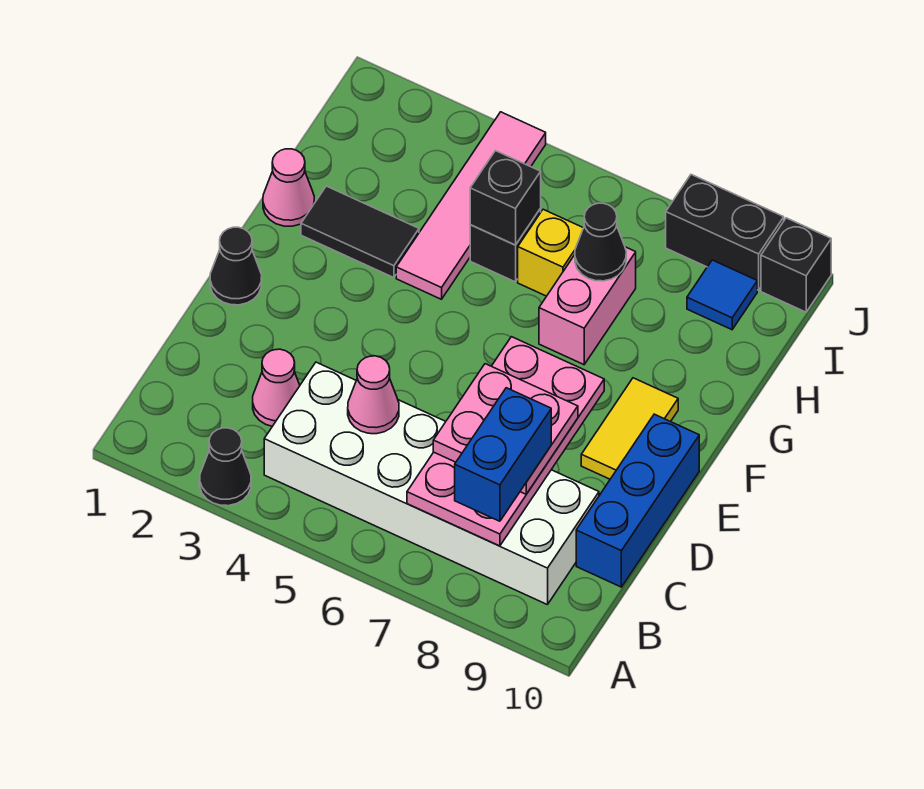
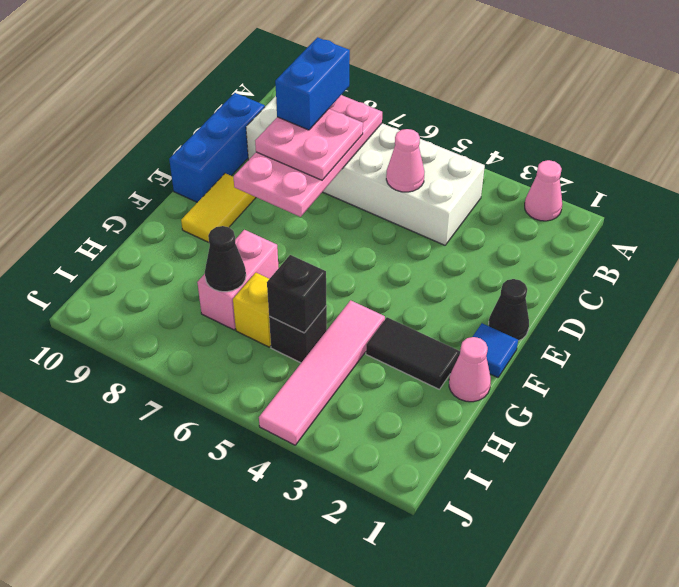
black cone A3 level 1 -> none
pink cone C3 level 1 -> pink cone A2 level 1
blue tile I9 level 1 -> blue tile F1 level 1
black brick J8:J9 level 1 -> none
black brick J10 level 1 -> none

